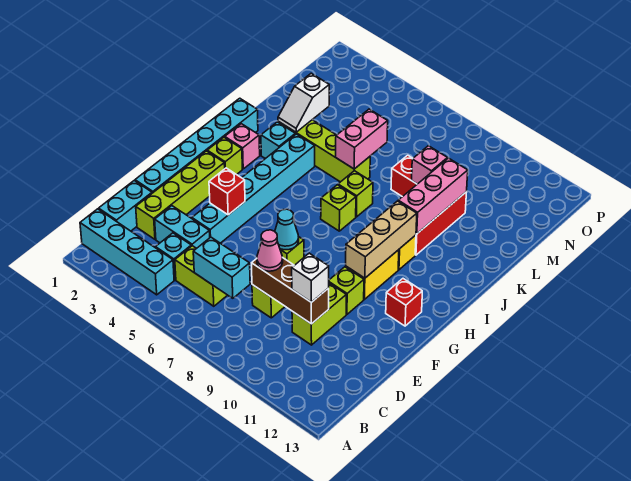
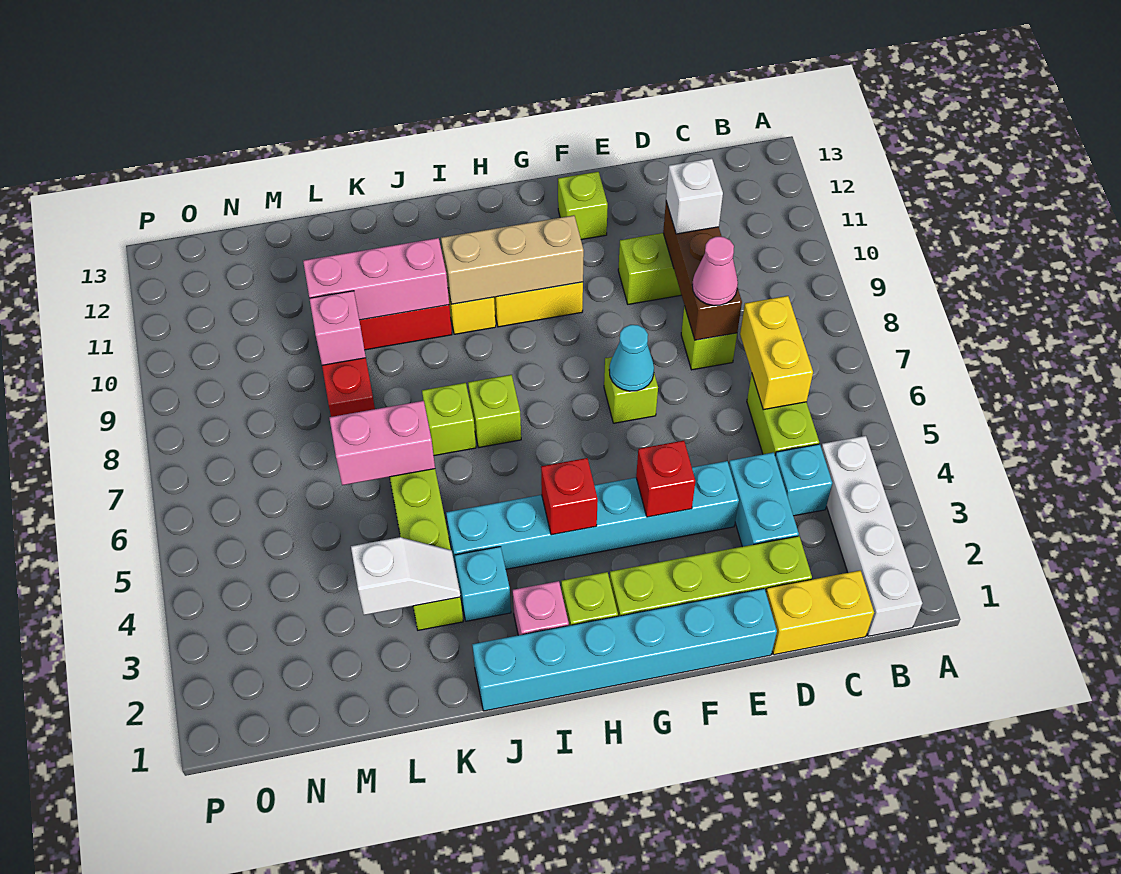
cyan brick B1:B4 level 1 -> white brick B1:B4 level 1
cyan brick C1:D1 level 1 -> yellow brick C1:D1 level 1
cyan brick C6:C7 level 2 -> yellow brick C6:C7 level 2
lime brick F10 level 1 -> lime brick F12 level 1
red brick G12 level 1 -> red brick H4 level 2

